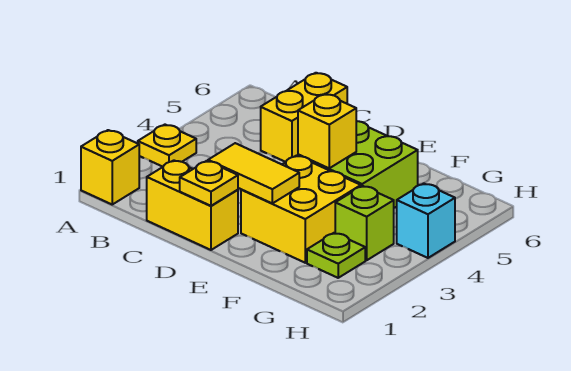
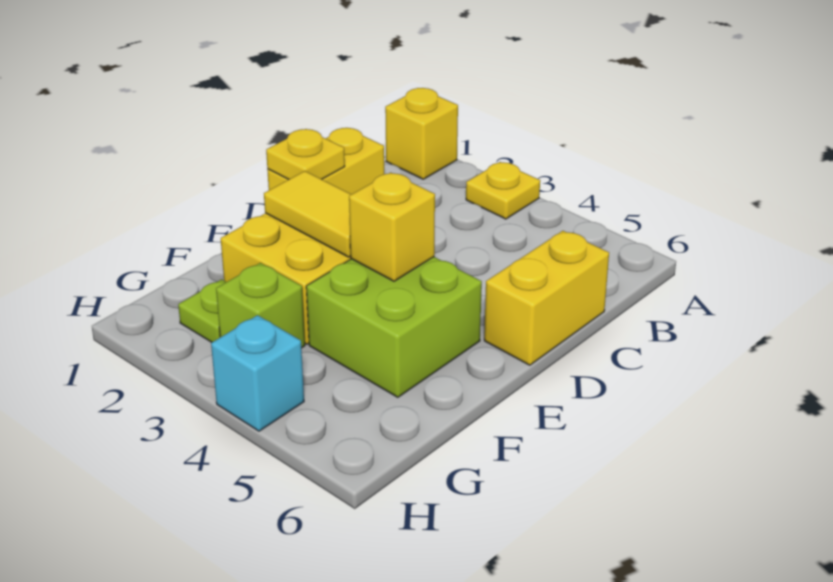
yellow brick C5:C6 level 1 -> yellow brick C6:D6 level 1
yellow tile D2:E2 level 2 -> yellow tile E2:E3 level 2

